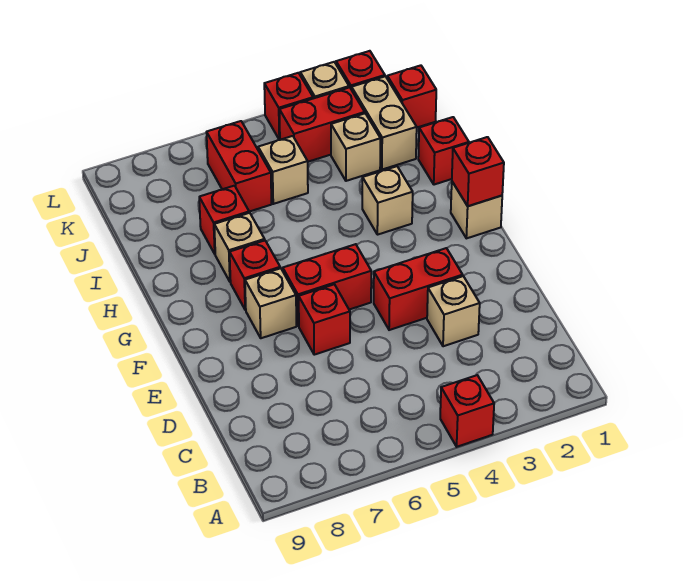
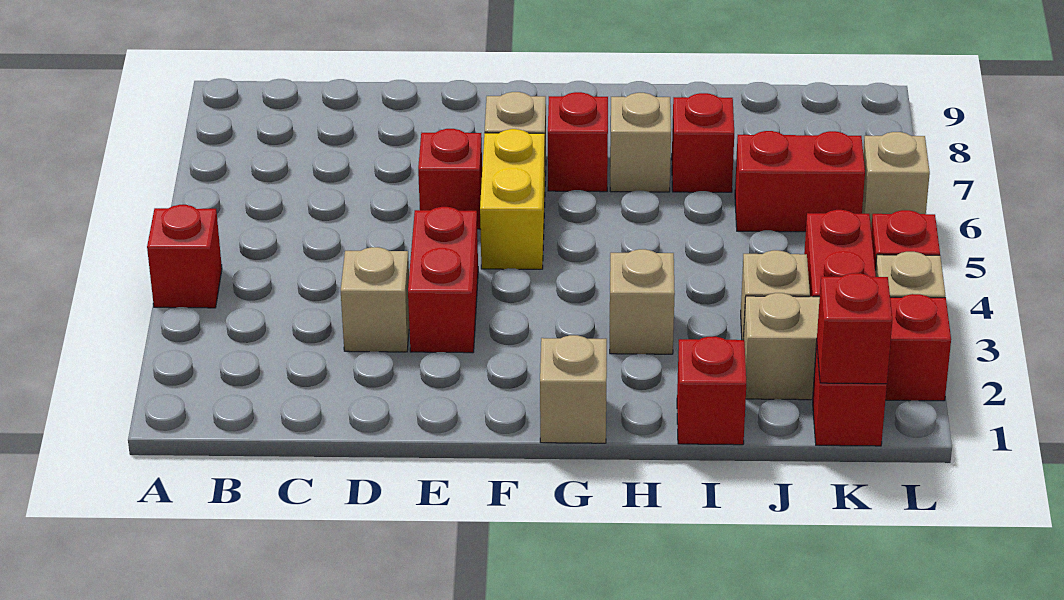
red brick F5:F6 level 1 -> yellow brick F5:F6 level 1
red brick G1 level 2 -> red brick K1 level 2
tan brick J5 level 1 -> tan brick L6 level 1

